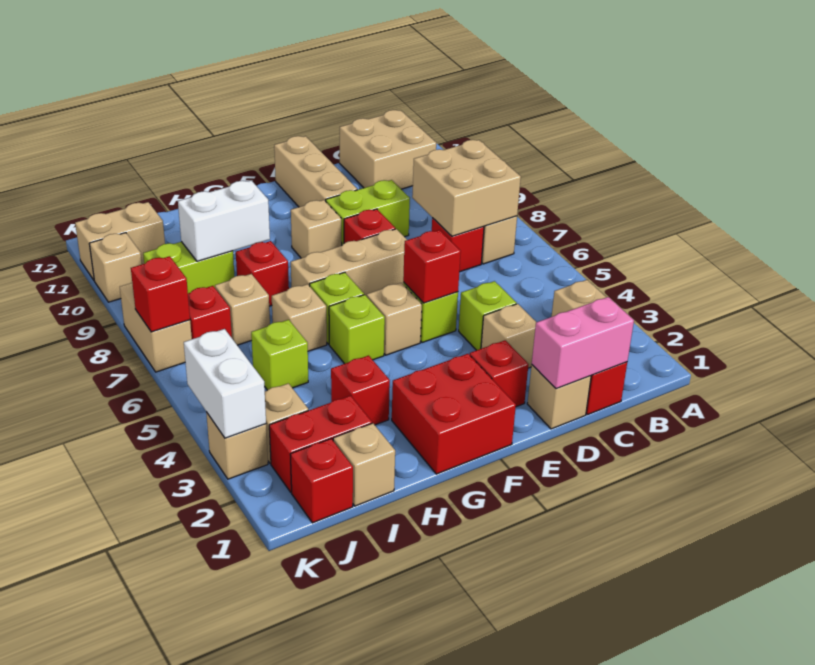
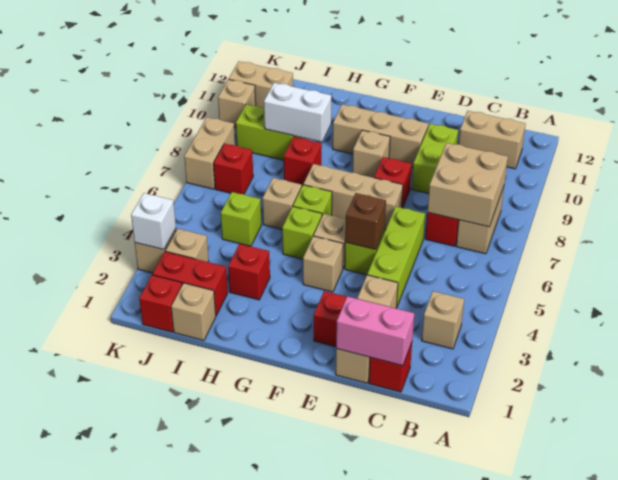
tan brick B11:C12 level 1 -> tan brick B11:C11 level 1
lime brick D4 level 1 -> lime brick D4:D6 level 1
lime brick D9:E9 level 1 -> lime brick D9:D10 level 1
red brick E5 level 2 -> brown brick E5 level 2
tan brick E10:E12 level 1 -> tan brick E10:G10 level 1
red brick F1:G2 level 1 -> none
tan brick I7 level 1 -> tan brick F4 level 1
white brick K3:K4 level 2 -> white brick K3 level 2
red brick K7 level 2 -> none

